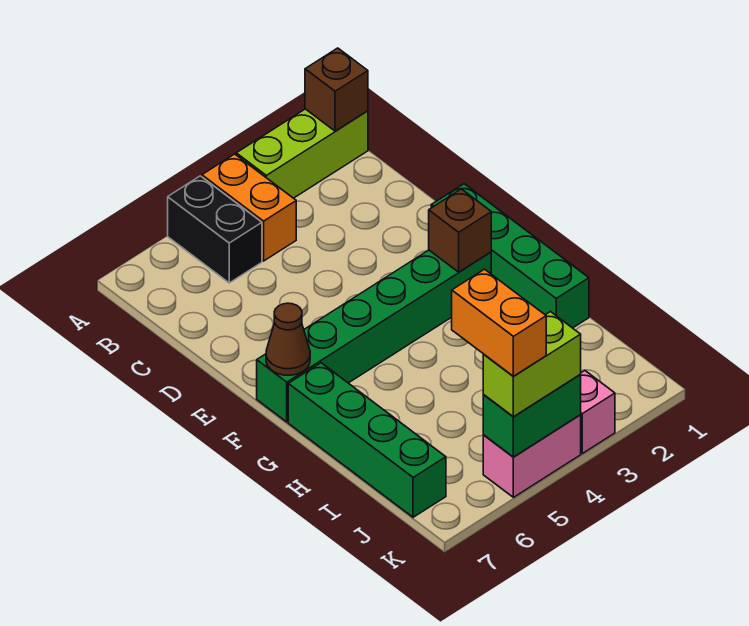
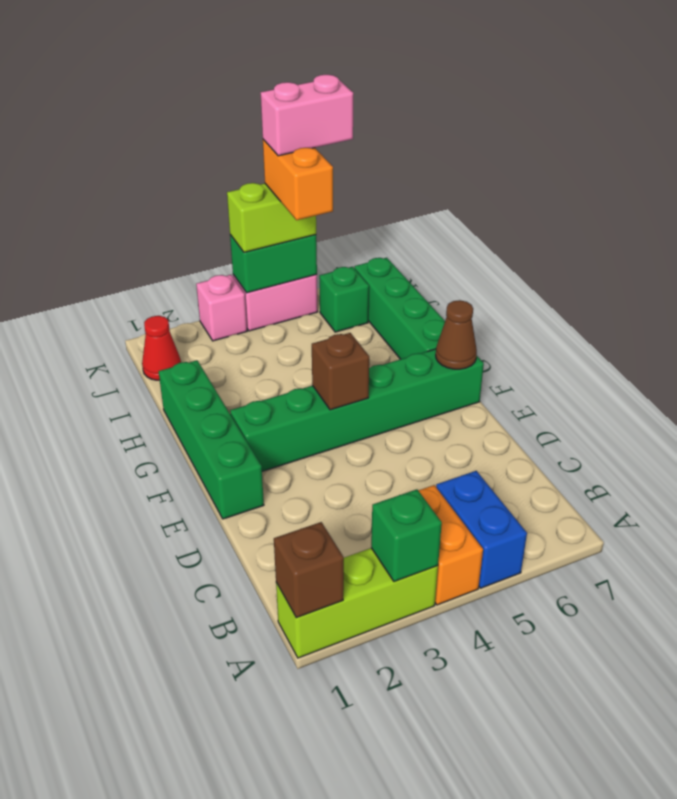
none -> green brick A3 level 2
black brick A5:B5 level 1 -> blue brick A5:B5 level 1
brown brick F2 level 2 -> brown brick F4 level 2
none -> red cone J1 level 1
none -> green brick J6 level 1
none -> pink brick K5:K6 level 5

